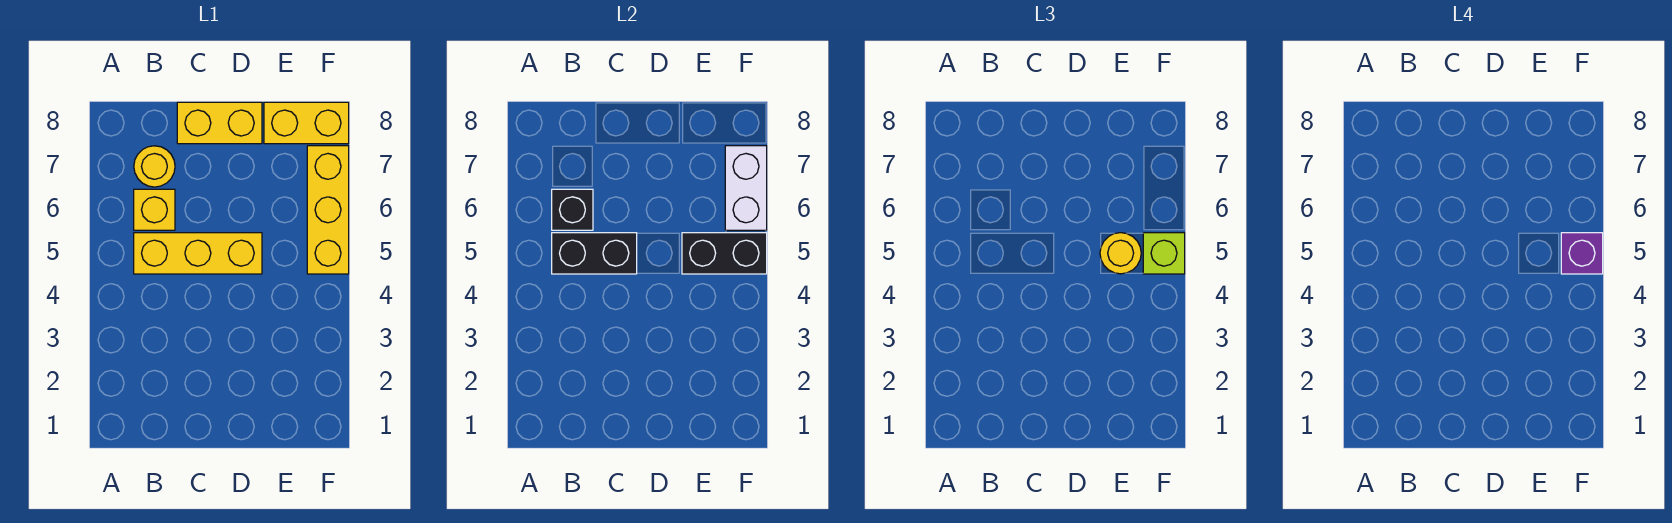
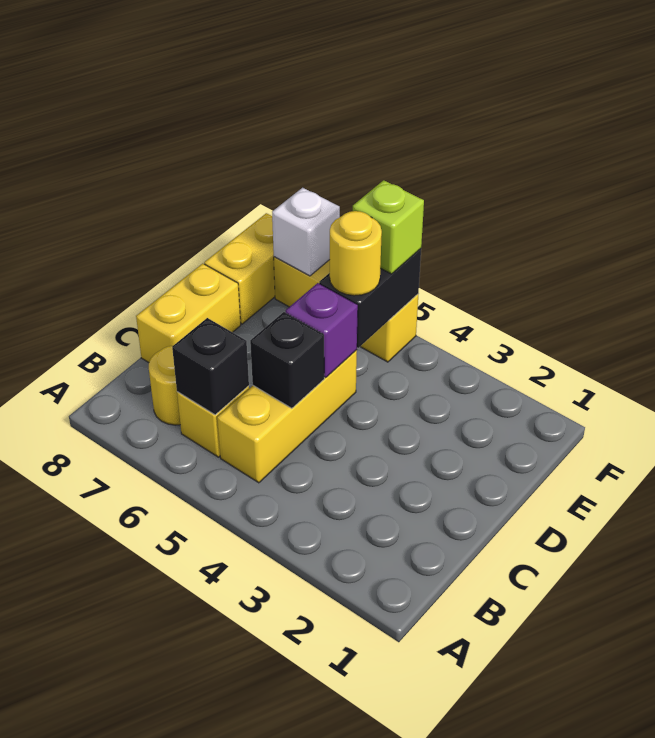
black brick B5:C5 level 2 -> black brick C5 level 2
purple brick F5 level 4 -> purple brick D5 level 2
white brick F6:F7 level 2 -> white brick F7 level 2

